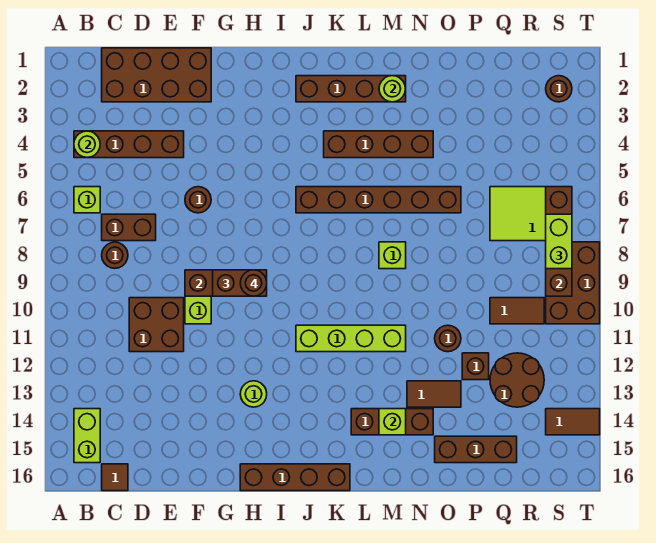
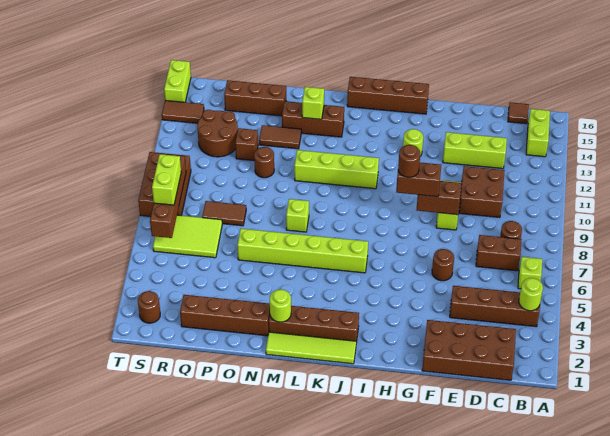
none -> lime brick D13:F13 level 1
none -> lime tile J1:M1 level 1
brown brick J6:O6 level 1 -> lime brick J6:O6 level 1
brown brick K4:N4 level 1 -> brown brick N2:Q2 level 1
brown tile Q10:R10 level 1 -> brown tile P8:Q8 level 1
none -> lime brick T15:T16 level 1

